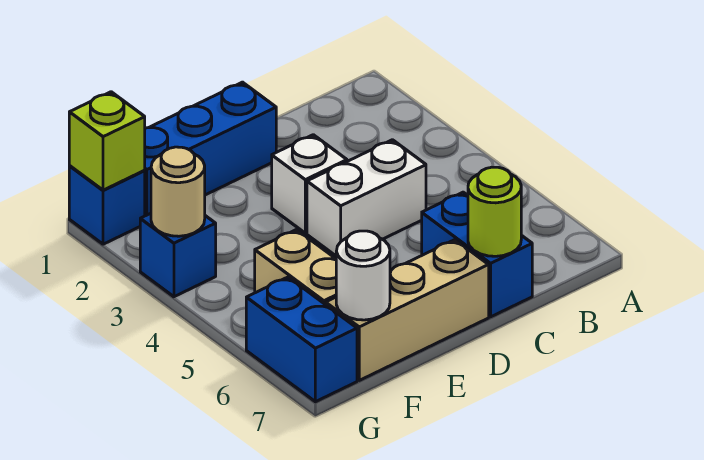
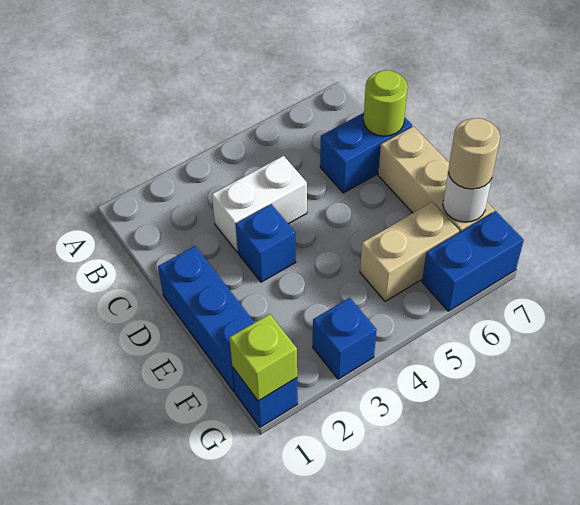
white brick C4:D4 level 1 -> white brick C3:C4 level 1
white brick D3 level 1 -> blue brick D3 level 1
tan round brick G3 level 2 -> tan round brick F7 level 3

